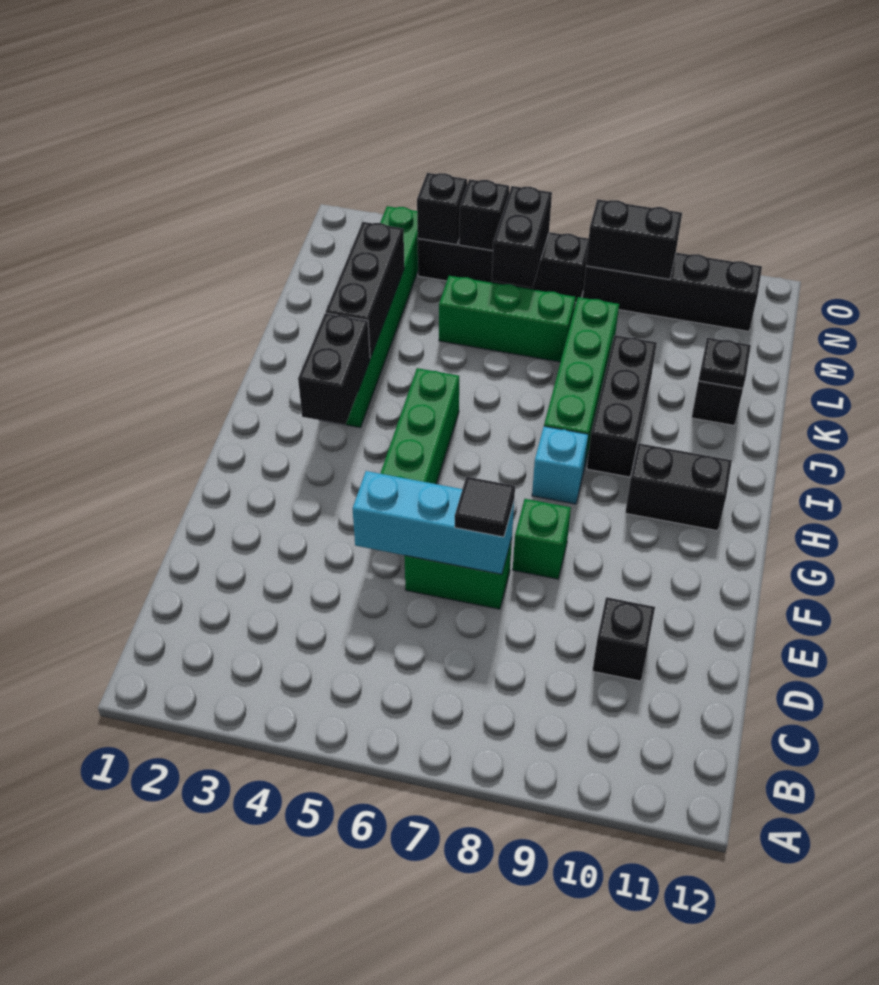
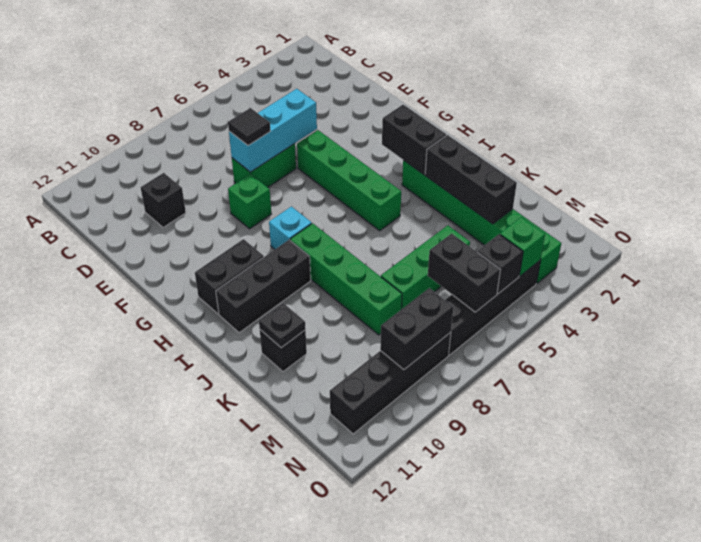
black brick I9:K9 level 1 -> black brick I9:I11 level 1
black brick N4 level 2 -> green brick N4 level 2

